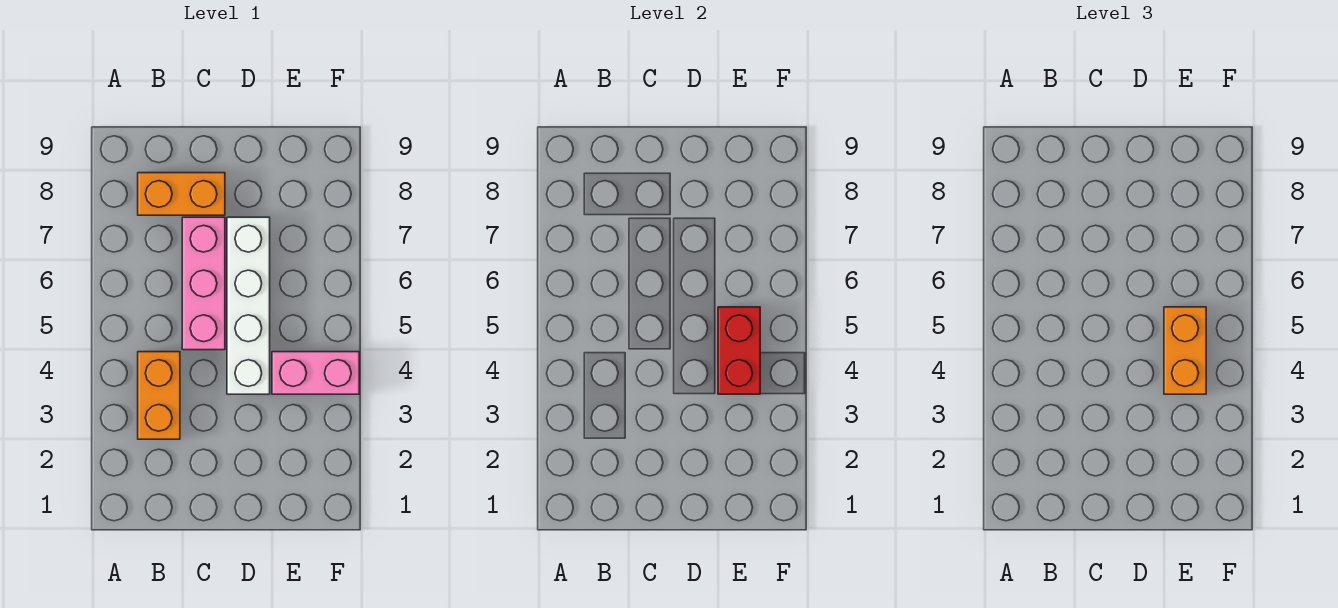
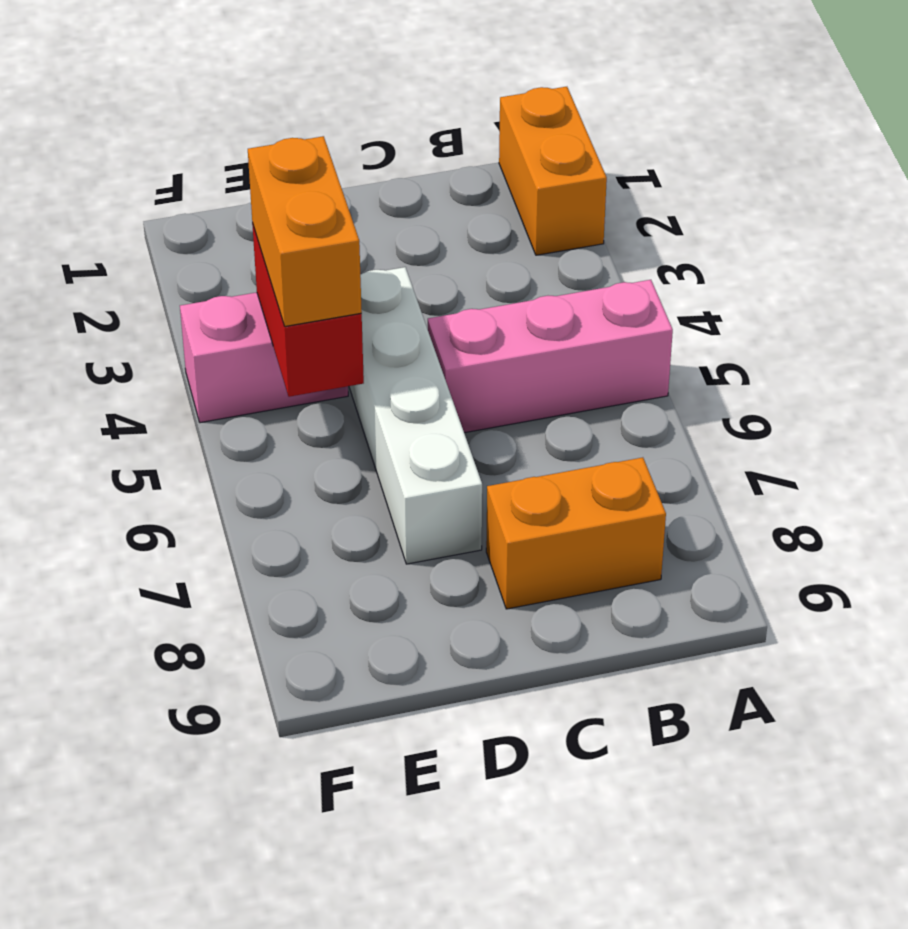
orange brick B3:B4 level 1 -> orange brick A1:A2 level 1
pink brick C5:C7 level 1 -> pink brick A5:C5 level 1

